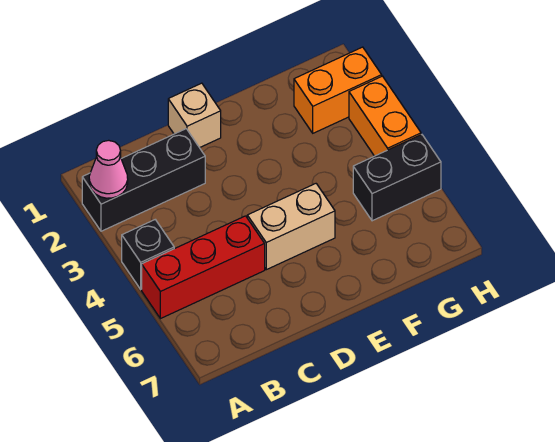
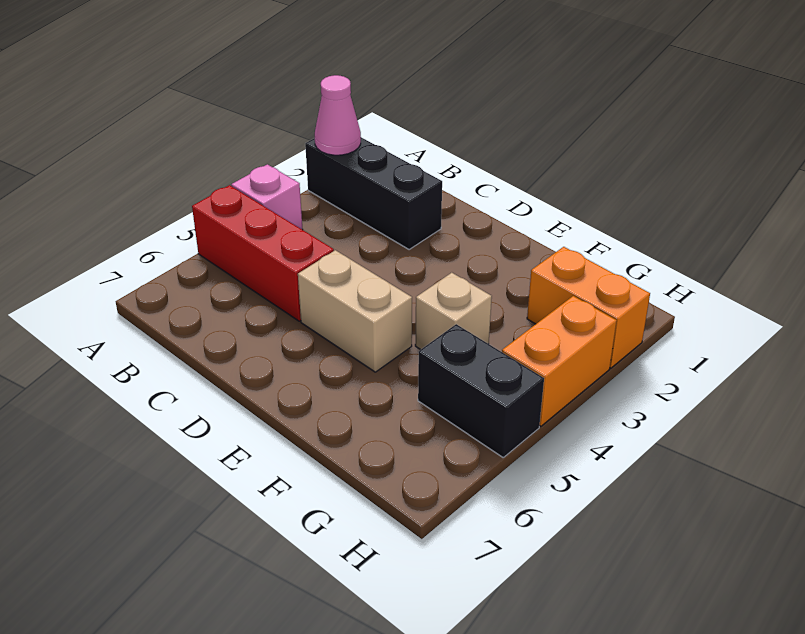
black brick A4 level 1 -> pink brick A4 level 1
tan brick D1 level 1 -> tan brick F4 level 1

